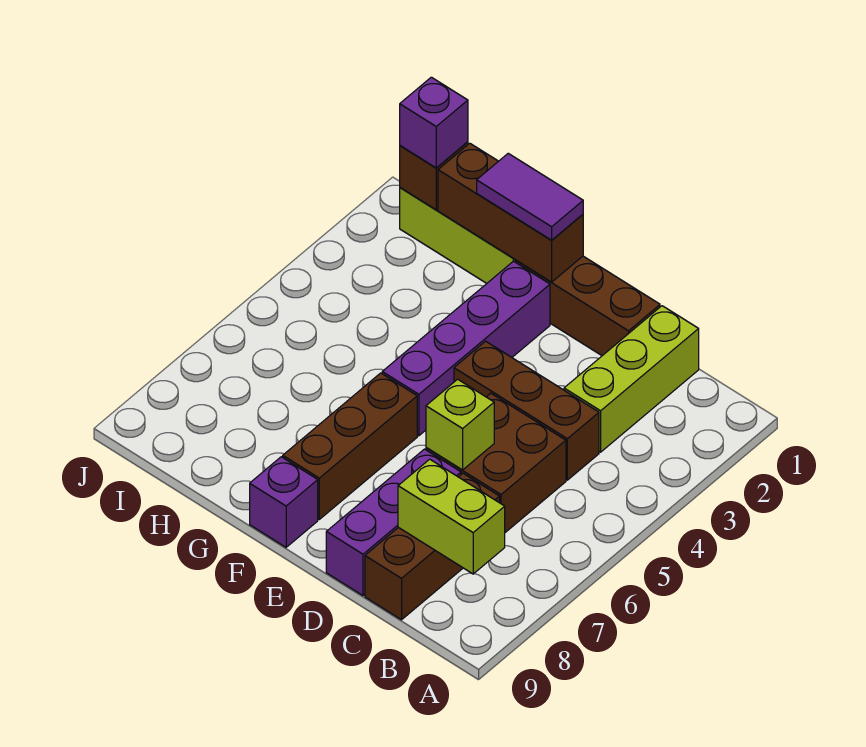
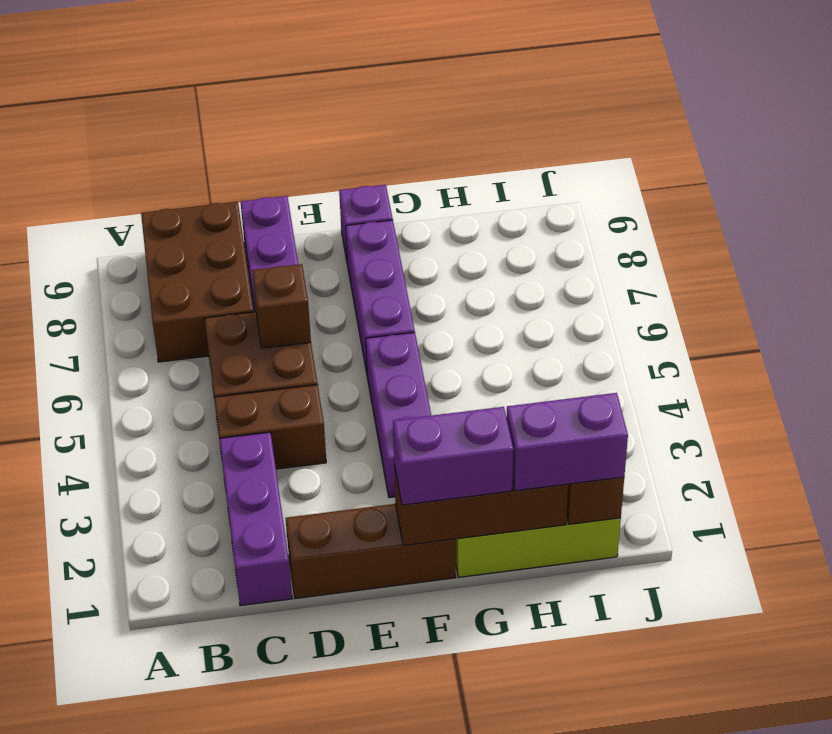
lime brick B8:C8 level 2 -> none
lime brick C1:C3 level 1 -> purple brick C1:C3 level 1
brown brick C4:E4 level 1 -> brown brick C4:D4 level 1
brown brick C7:C9 level 1 -> brown brick B7:C9 level 1
lime brick D6 level 2 -> brown brick D6 level 2
purple tile F1:G1 level 3 -> purple brick F1:G1 level 3
purple brick F2:F5 level 1 -> purple brick F3:F5 level 1
brown brick F6:F8 level 1 -> purple brick F6:F8 level 1
purple brick I1 level 3 -> purple brick H1:I1 level 3

